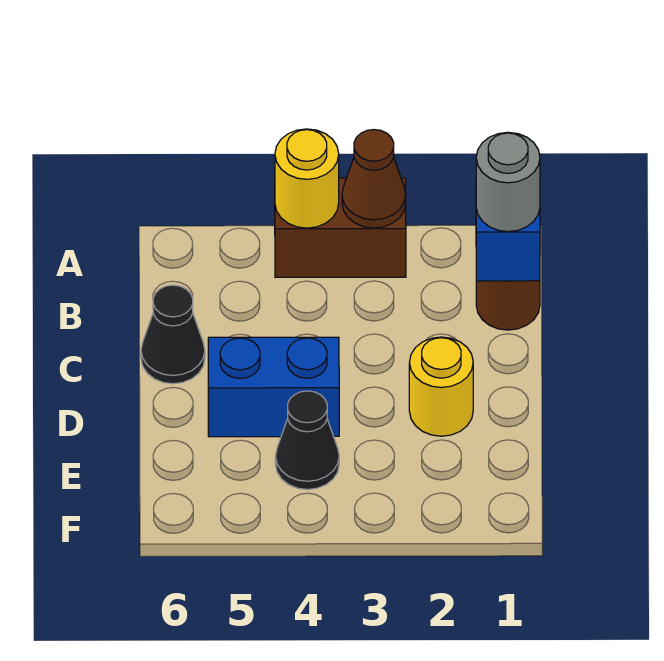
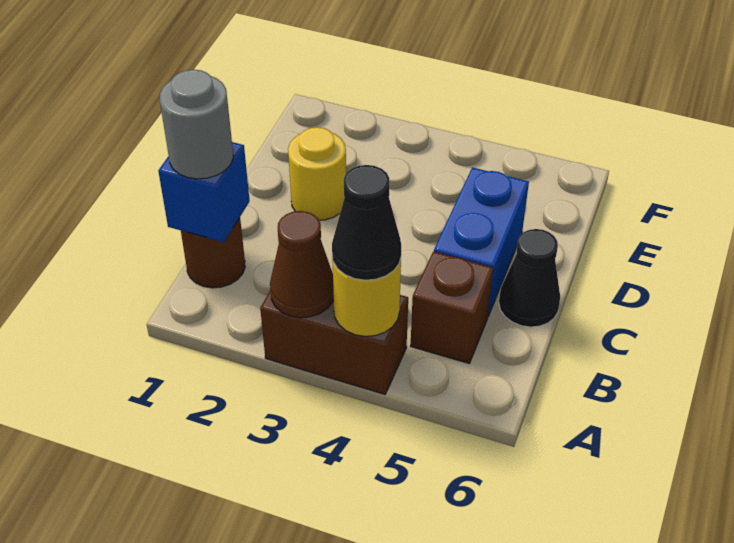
none -> brown brick B5 level 1
blue brick D4:D5 level 1 -> blue brick C5:D5 level 1
black cone E4 level 1 -> black cone A4 level 3

